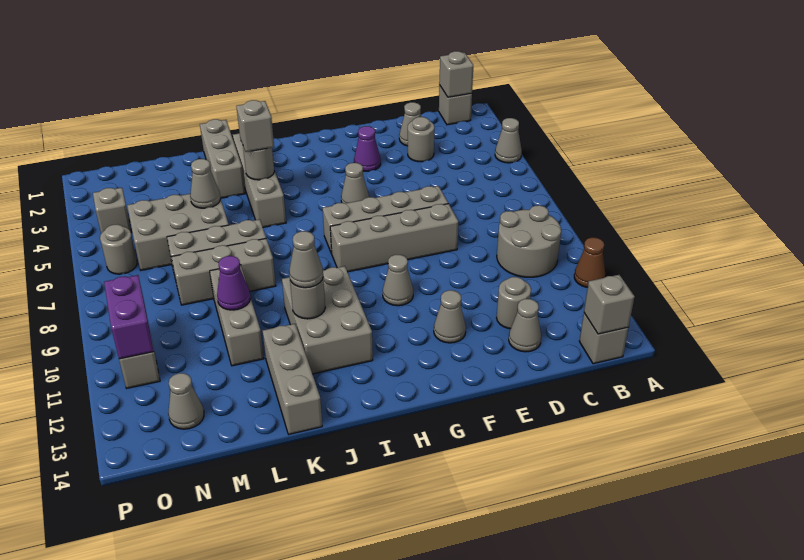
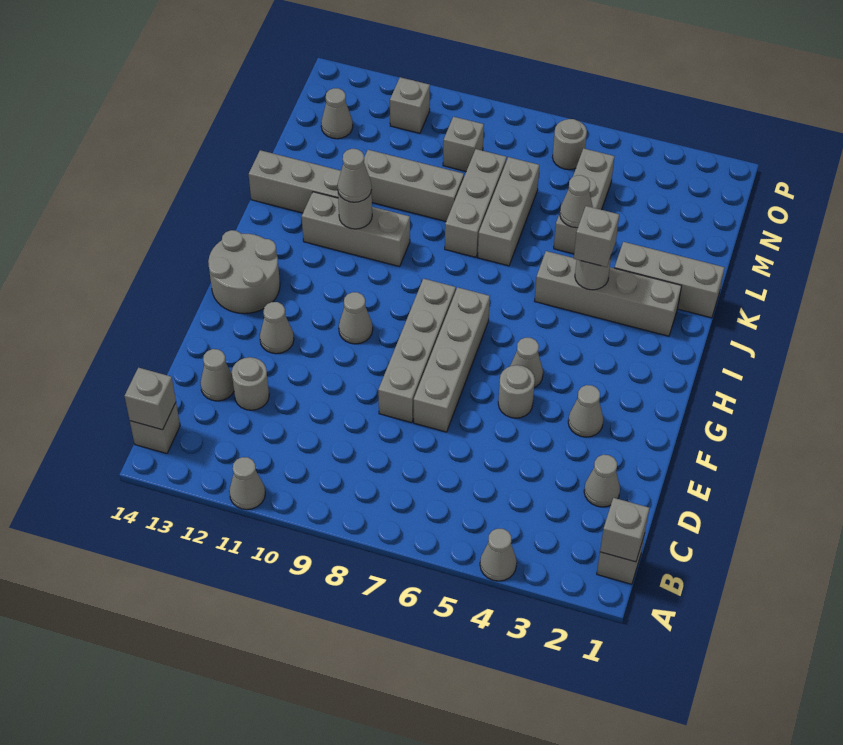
brown cone A11 level 1 -> grey cone A11 level 1
grey round brick B9:C10 level 1 -> grey round brick G13:H14 level 1
grey round brick D3 level 1 -> grey round brick F5 level 1
purple cone F3 level 1 -> grey cone F3 level 1
grey brick I10:J12 level 1 -> grey brick J10:J12 level 1
grey brick L5:N6 level 1 -> grey brick L5:N5 level 1
purple cone L10 level 2 -> none
grey brick O4 level 1 -> grey brick N9 level 1
purple brick O10:O11 level 2 -> none

